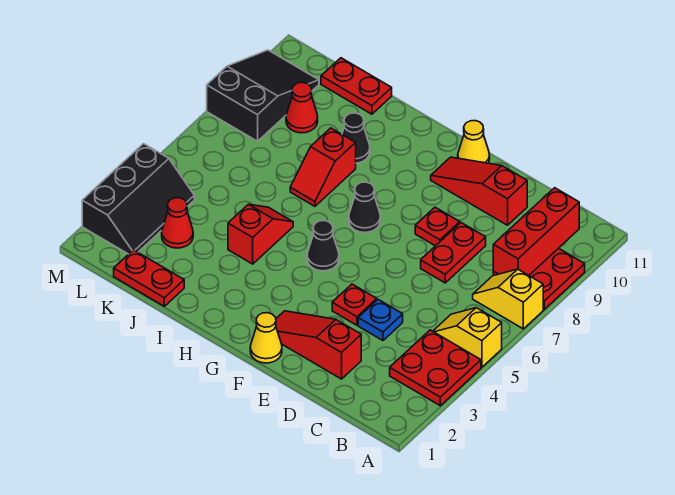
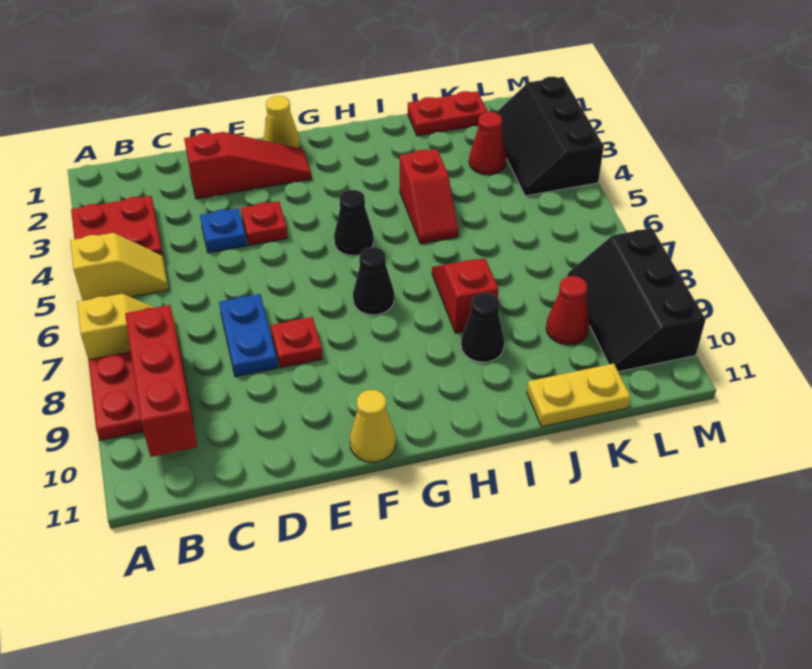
red plate D7:D8 level 1 -> blue plate D7:D8 level 1
red slope D10:F10 level 1 top D -> none
red plate J11:K11 level 1 -> yellow plate J11:K11 level 1
black slope L8:M10 level 1 top 8 -> black slope L8:M10 level 1 top M

